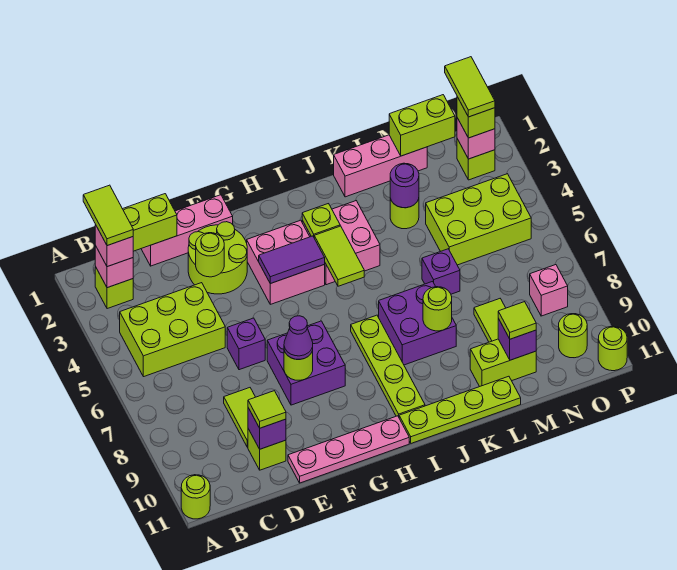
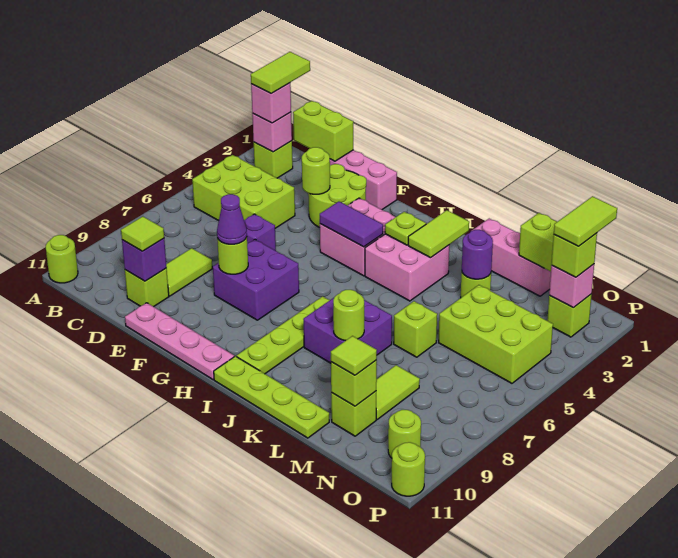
lime tile I4:I5 level 2 -> lime tile J2:J3 level 2
purple brick L6 level 1 -> lime brick L6 level 1
lime brick L10:M10 level 1 -> lime brick M10 level 1
purple brick M10 level 2 -> lime brick M10 level 2
pink brick O8 level 1 -> none

